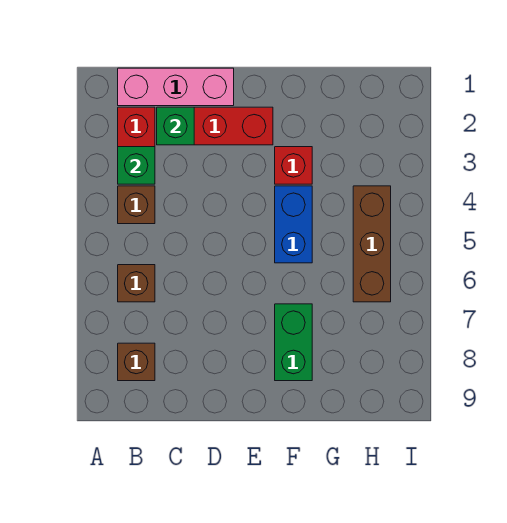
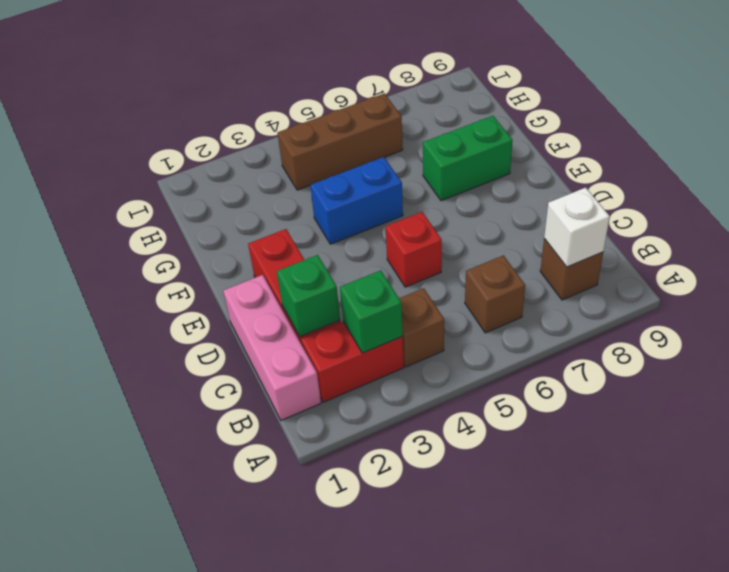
none -> white brick B8 level 2
red brick F3 level 1 -> red brick D5 level 1

